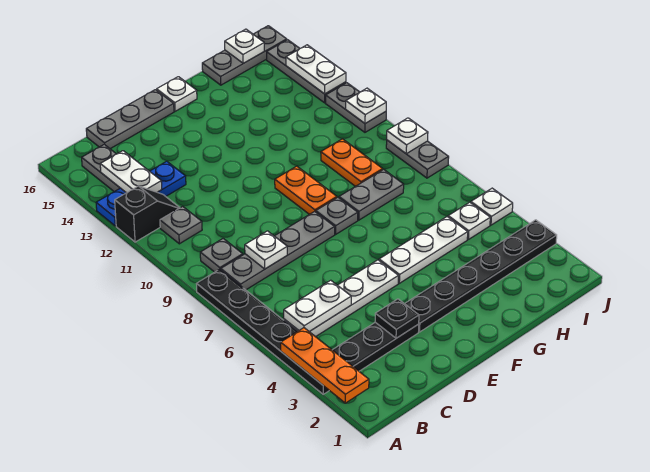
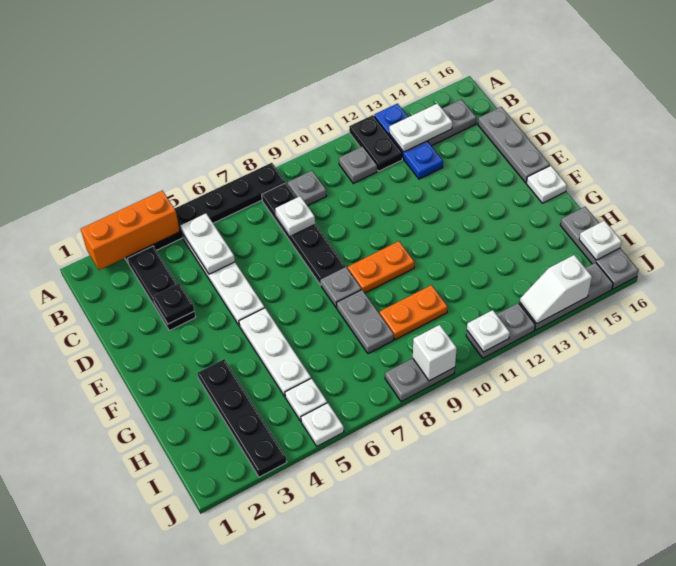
orange plate A2:A4 level 2 -> orange brick A2:A4 level 2
black slope A12:B12 level 1 top A -> black plate A12:B12 level 1
grey plate B8:E8 level 1 -> black plate B8:E8 level 1
black plate E3:J3 level 1 -> black plate G3:J3 level 1
white plate J9 level 2 -> white brick J9 level 2
white plate J13:J14 level 2 -> white slope J13:J14 level 2 top 14

